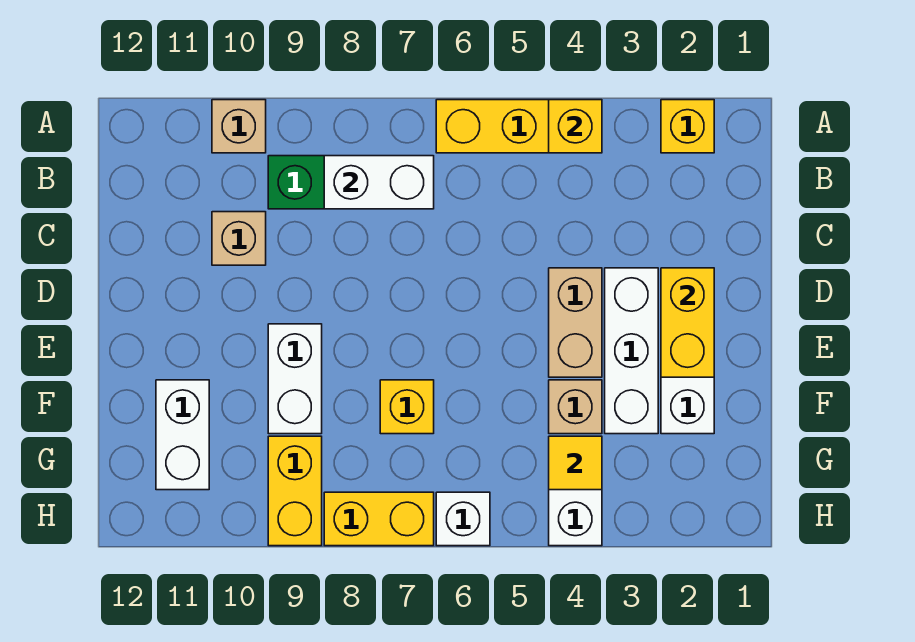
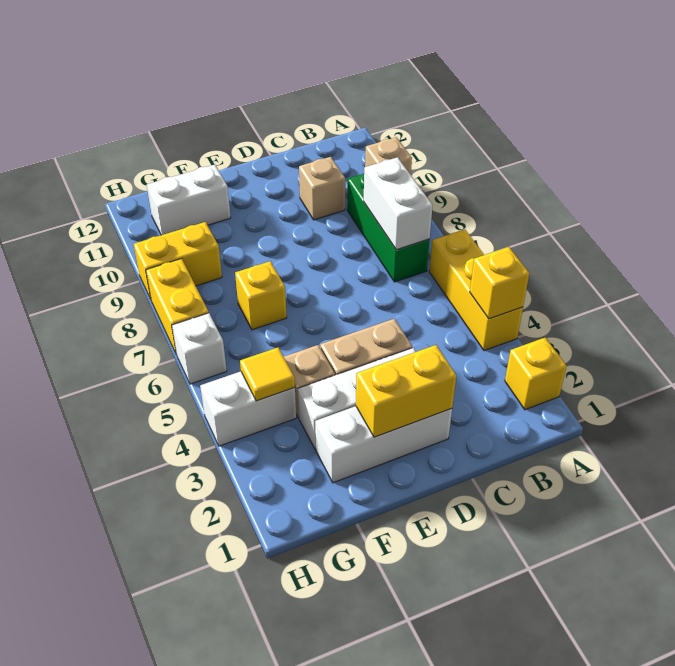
white brick E9:F9 level 1 -> none

